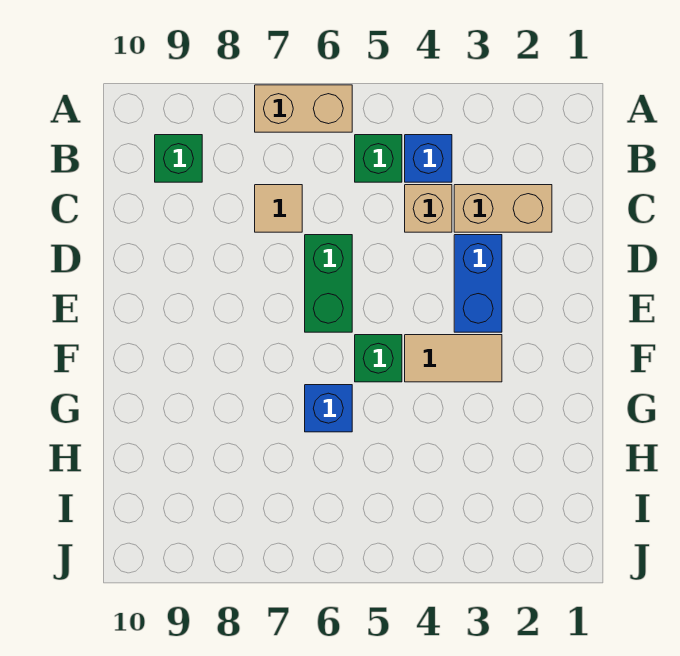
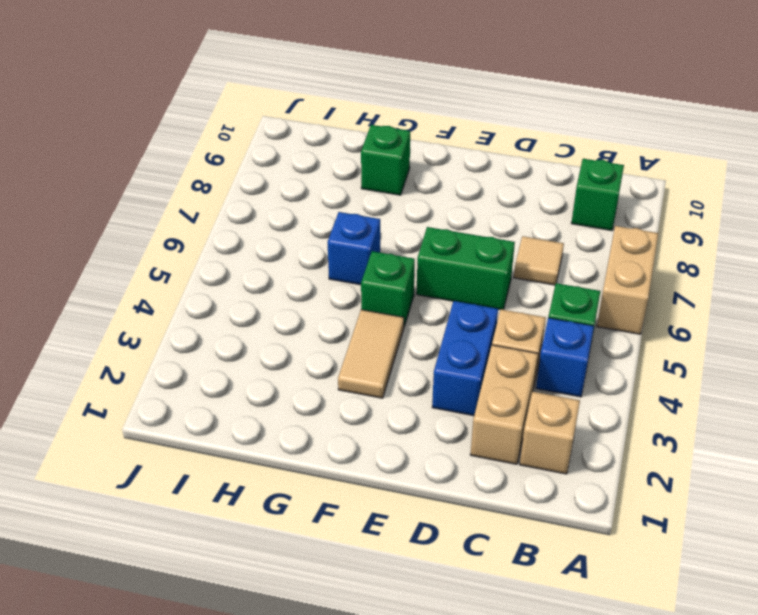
none -> tan brick B2 level 1
blue brick D3:E3 level 1 -> blue brick D3:D4 level 1
none -> green brick G9 level 1

